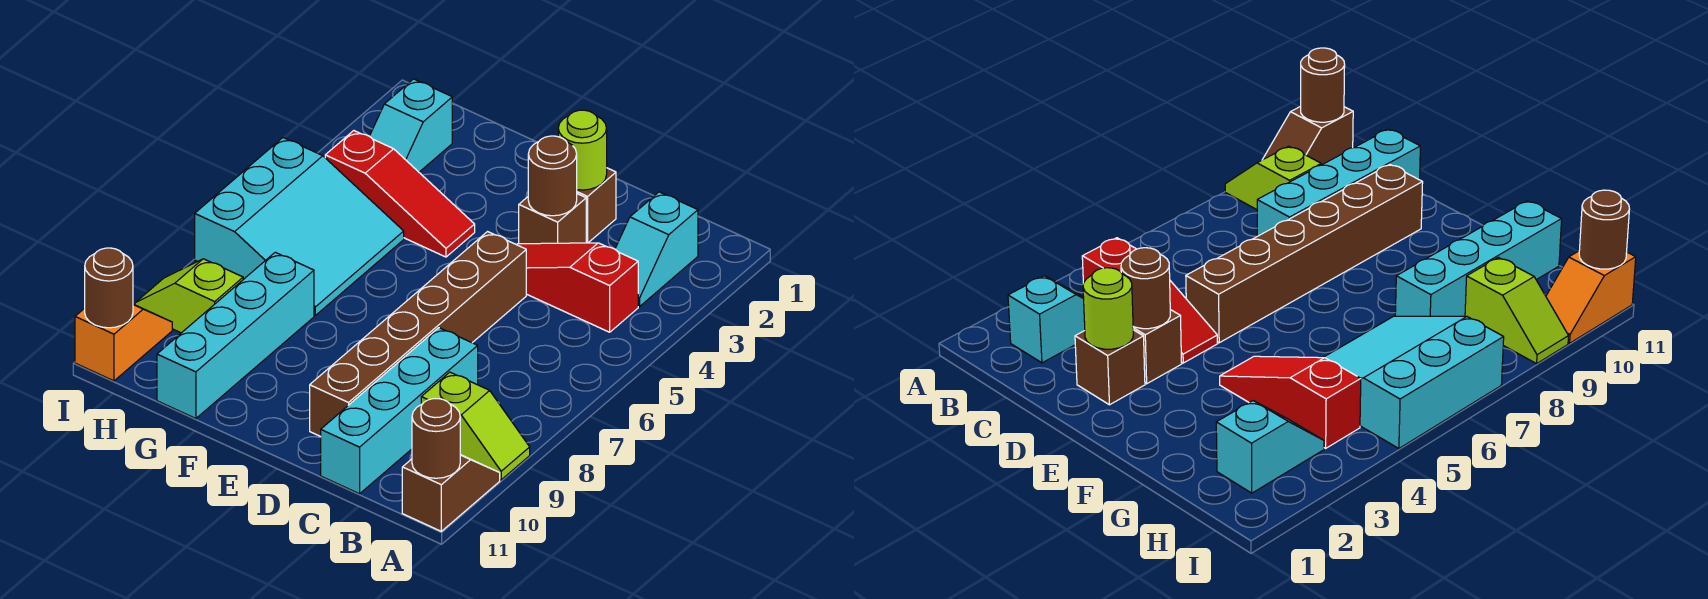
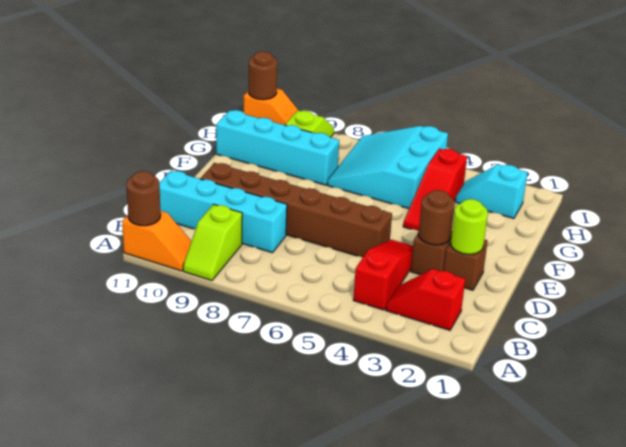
brown slope A10:A11 level 1 top 11 -> orange slope A10:A11 level 1 top 11
cyan slope B2:B3 level 1 top 2 -> red slope B2:B3 level 1 top 2
cyan slope G5:I7 level 1 top I -> cyan slope G5:I7 level 1 top 5

